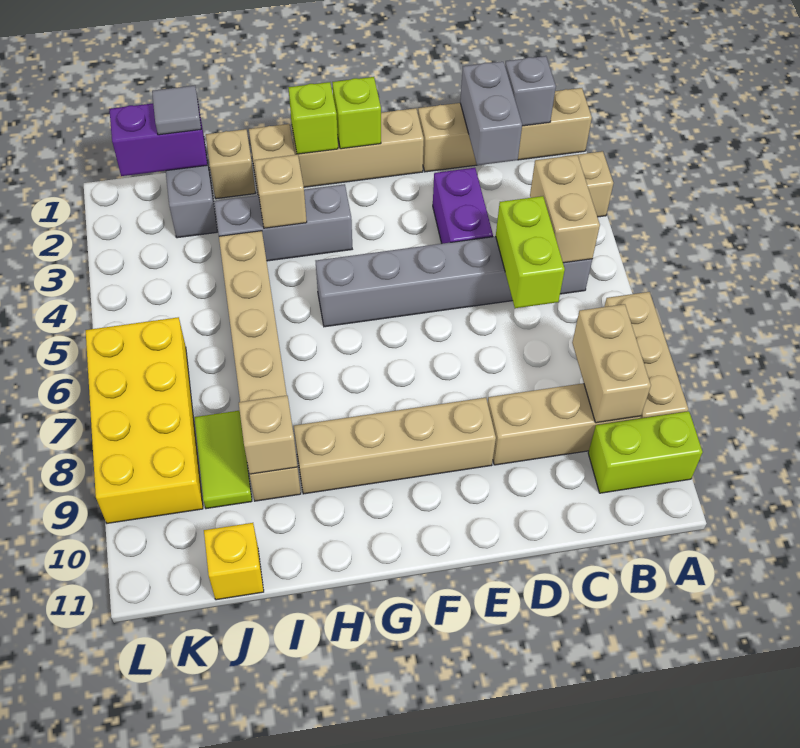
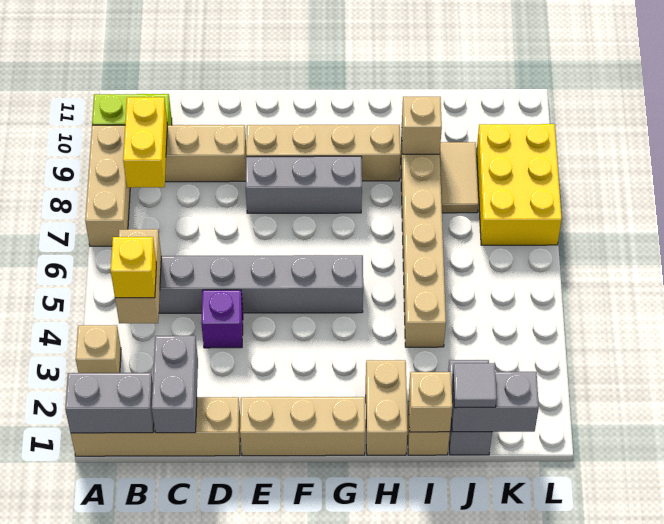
grey brick B1 level 2 -> grey brick A1:B1 level 2
tan brick B8:B9 level 2 -> yellow brick B8:B9 level 2
lime brick C5:C6 level 2 -> none
purple brick D3:D4 level 1 -> purple brick D4 level 1
lime brick F1 level 2 -> none
lime brick G1 level 2 -> none
grey brick G3:I3 level 1 -> grey brick E8:G8 level 1
tan brick H3 level 2 -> tan brick I1 level 2
purple brick J1:K1 level 2 -> grey brick J1:K1 level 2
lime tile J8:J9 level 1 -> tan tile J8:J9 level 1
yellow brick J11 level 1 -> yellow brick B4 level 3
yellow brick K6:L9 level 1 -> yellow brick K7:L9 level 1

